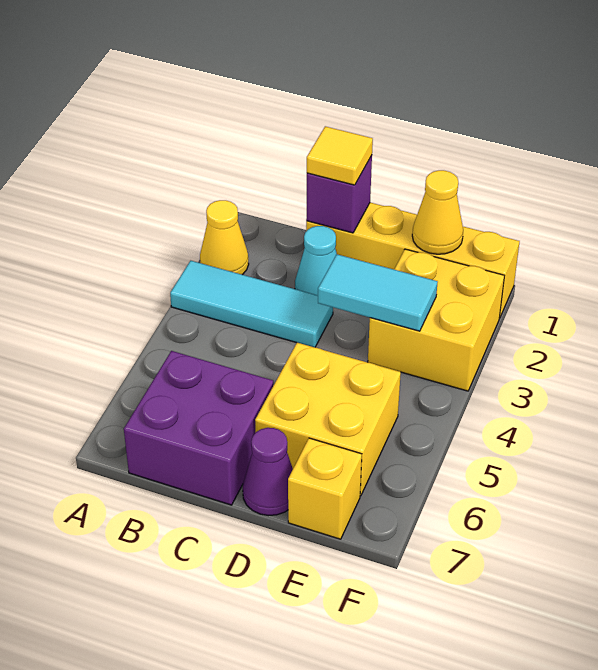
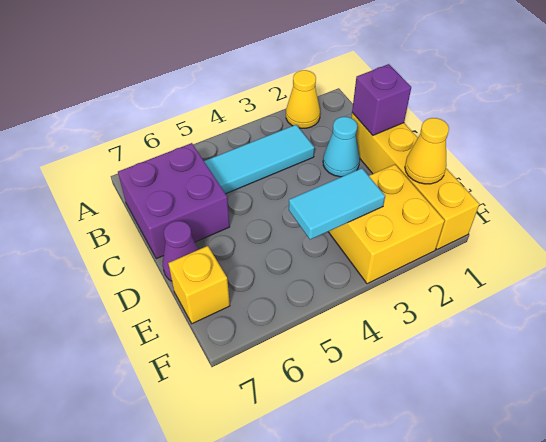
cyan tile A3:C3 level 1 -> cyan tile B3:B5 level 1
yellow tile C1 level 3 -> none
cyan tile D3:E3 level 2 -> cyan tile E3:E4 level 2
yellow brick D5:E6 level 1 -> none

